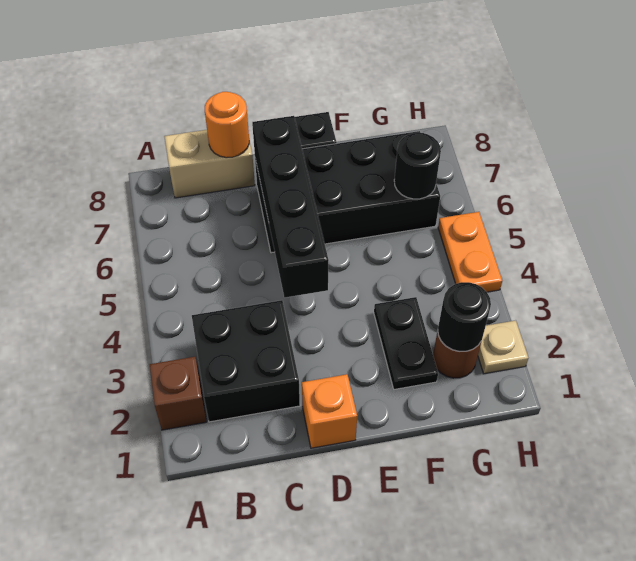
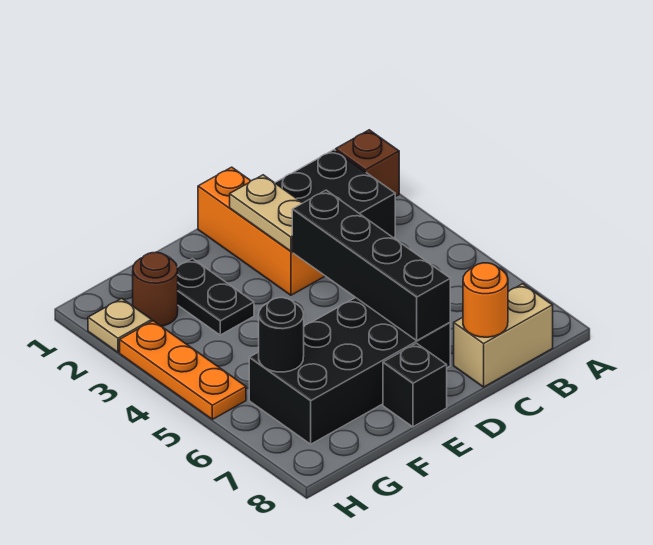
orange brick D1 level 1 -> orange brick D1:D3 level 1
none -> tan plate D2:D3 level 2
black round brick G2 level 2 -> none
orange plate H4:H5 level 1 -> orange plate H3:H5 level 1

